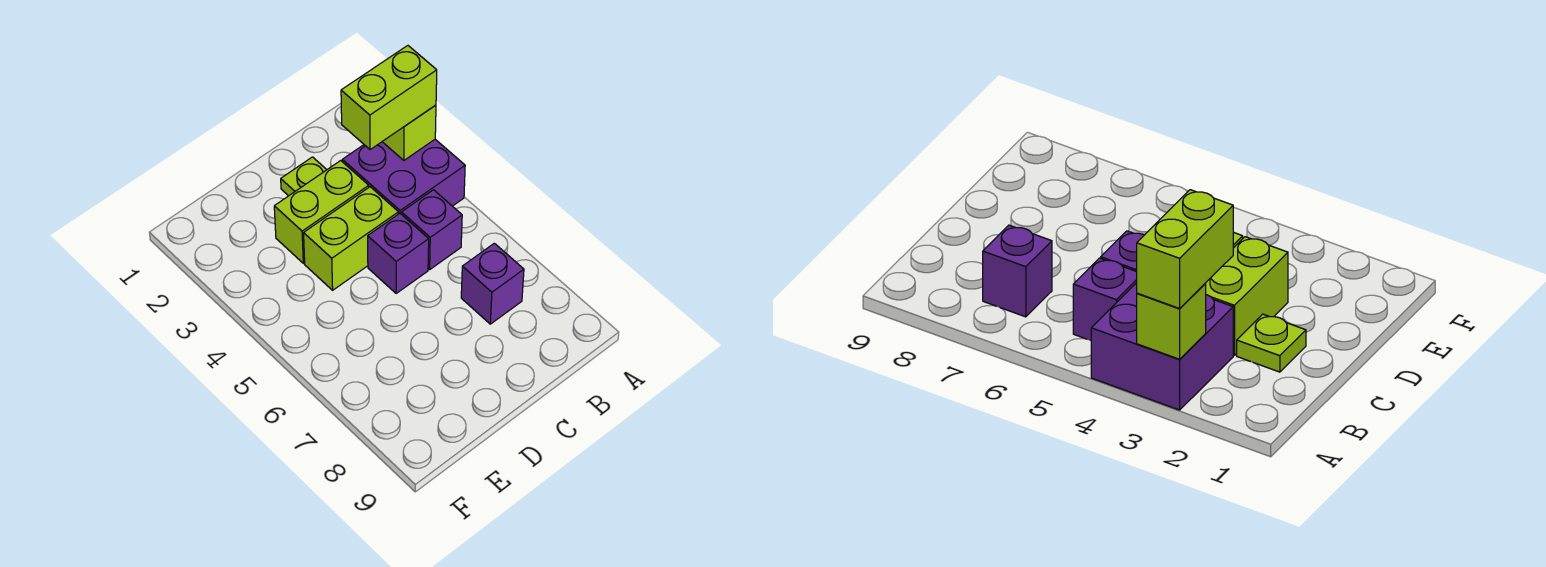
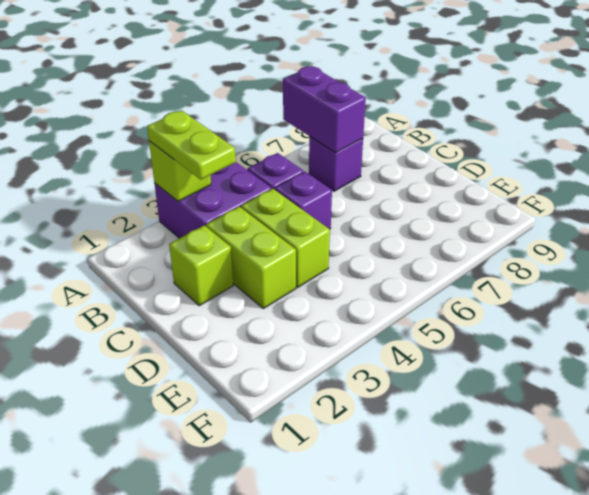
lime brick A3:B3 level 3 -> lime plate A3:B3 level 3
none -> purple brick A7:B7 level 2
lime plate C2 level 1 -> lime brick C2 level 1

